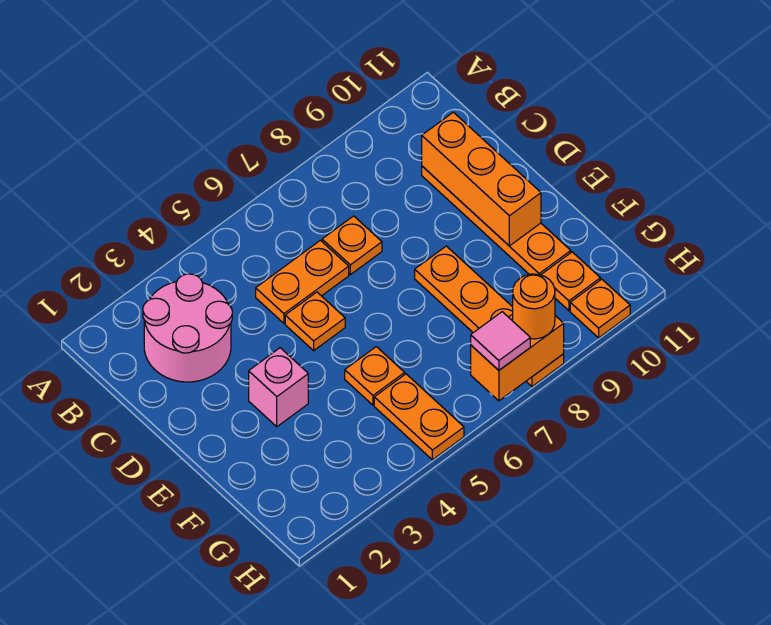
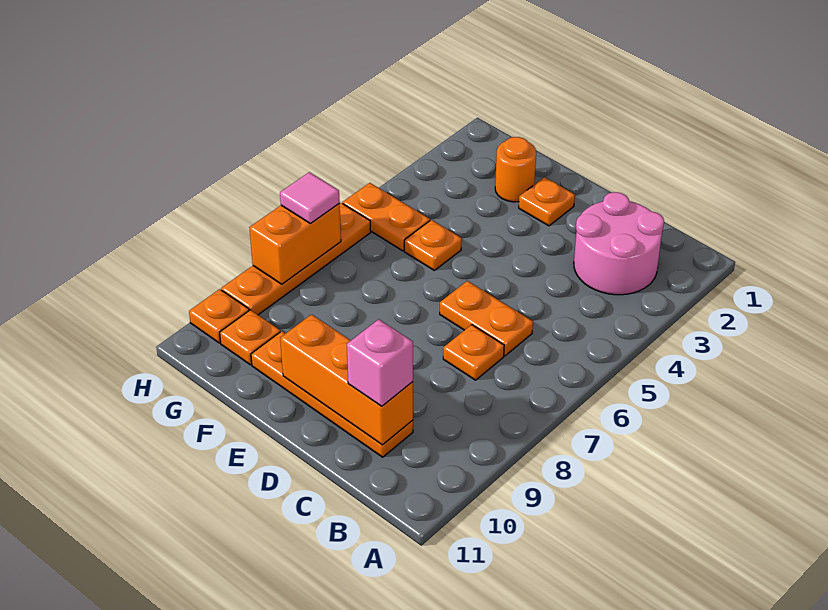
orange plate C5:C6 level 1 -> orange plate C6:D6 level 1
orange plate D5 level 1 -> orange plate E2 level 1
pink brick E3 level 1 -> pink brick C10 level 3
orange plate E8:H8 level 1 -> orange plate H6:H9 level 1
orange round brick H8 level 3 -> orange round brick F2 level 1

